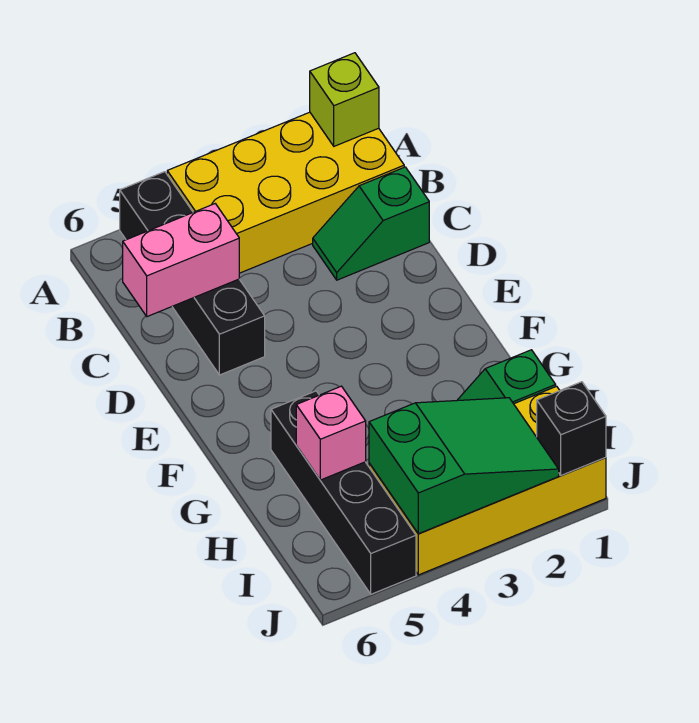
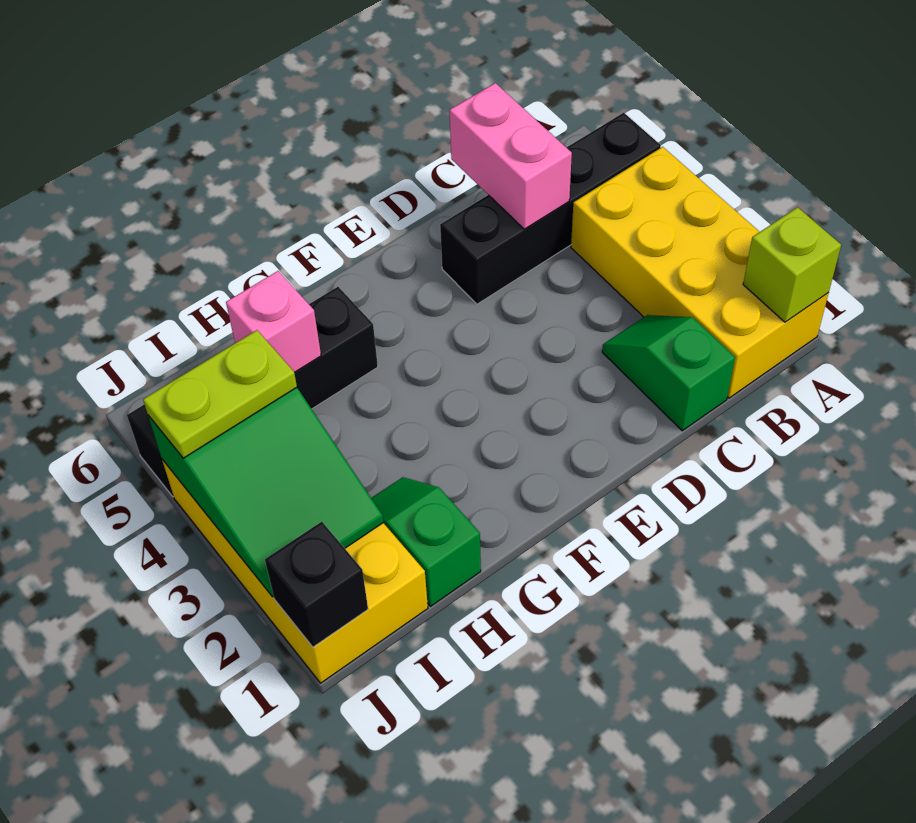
none -> lime plate I4:J4 level 3

